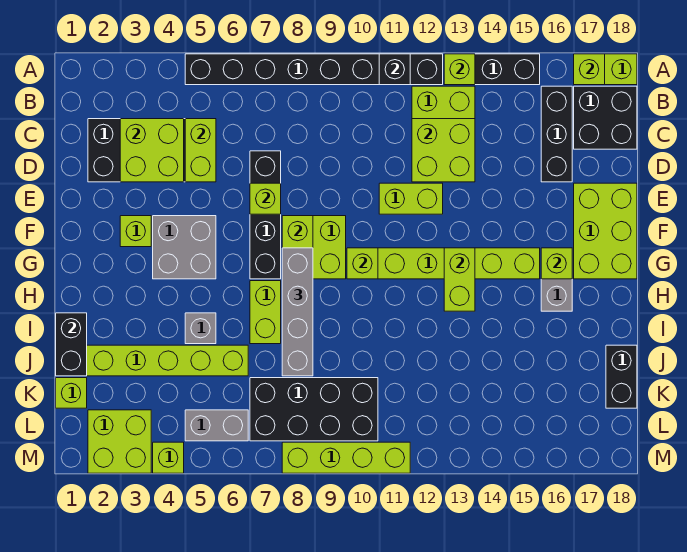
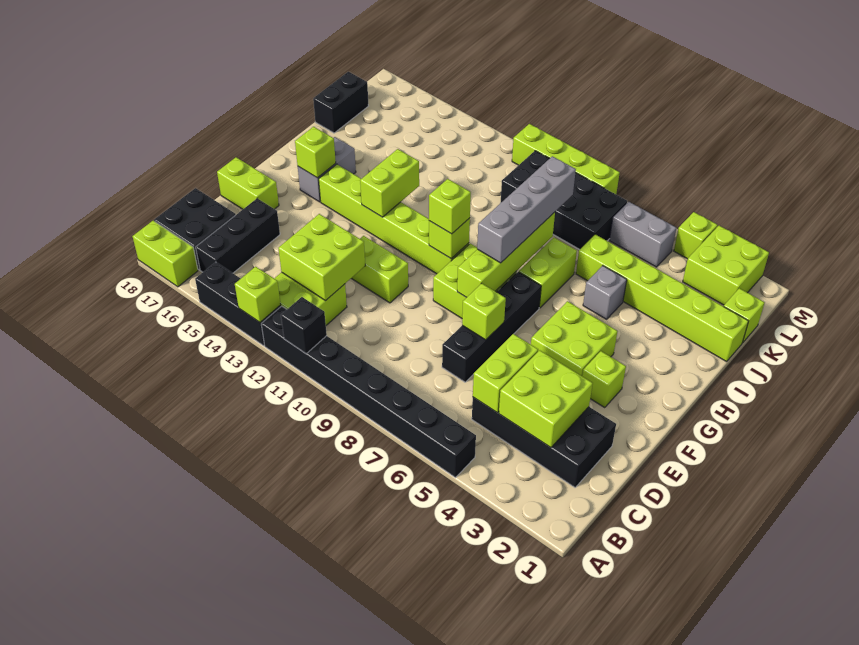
lime brick A17 level 2 -> lime brick G10 level 3
lime brick E17:G18 level 1 -> lime brick E17:E18 level 1
grey brick F4:G5 level 1 -> lime brick F4:G5 level 1
black brick I1:J1 level 2 -> none

